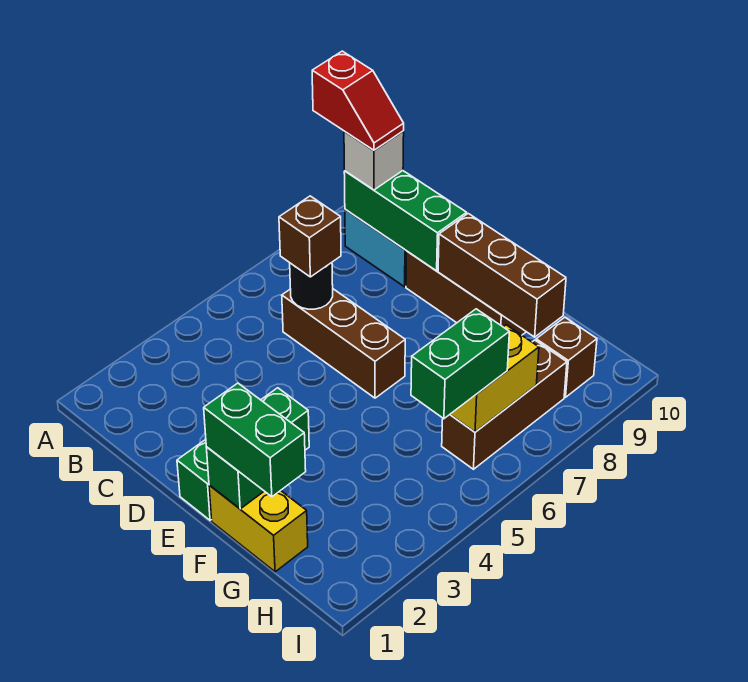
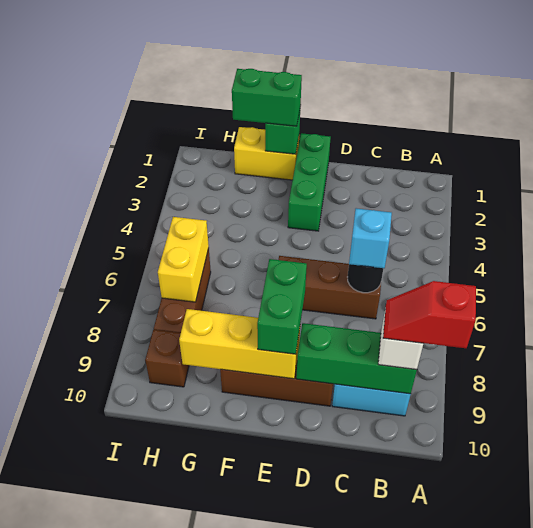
brown brick C6 level 3 -> cyan brick C6 level 3
brown brick E9:G9 level 2 -> yellow brick E9:G9 level 2
green brick H5:H6 level 3 -> green brick E8:E9 level 3

